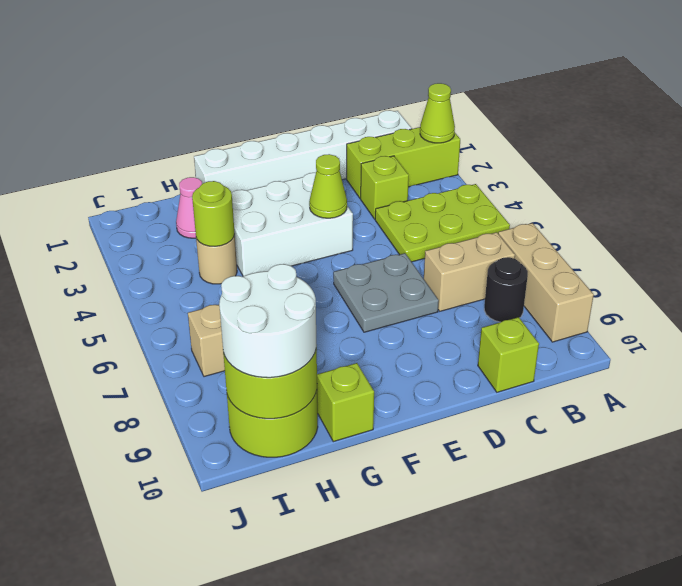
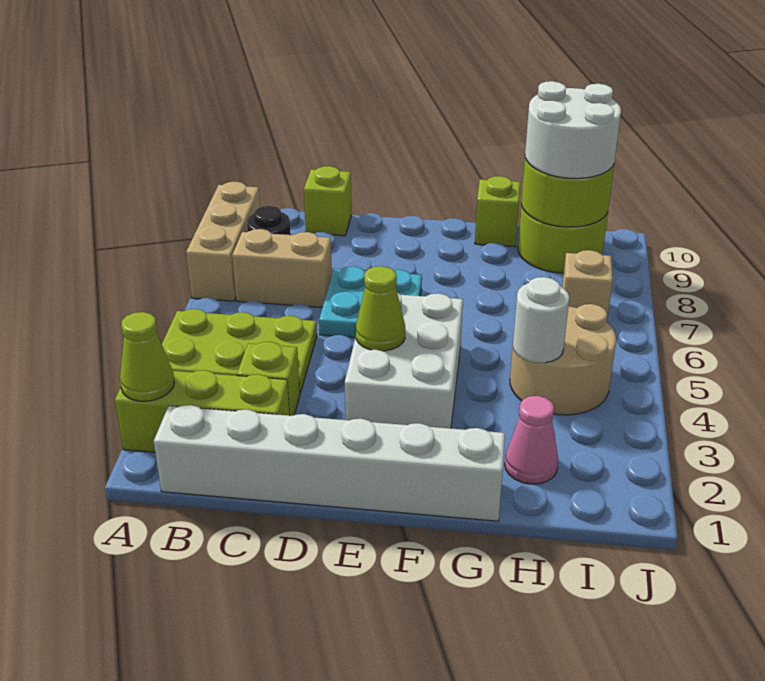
grey plate D6:E7 level 1 -> cyan plate D6:E7 level 1
white brick E3:G4 level 1 -> white brick E3:F5 level 1
tan round brick H4 level 1 -> tan round brick H4:I5 level 1
lime round brick H4 level 2 -> white round brick H4 level 2

